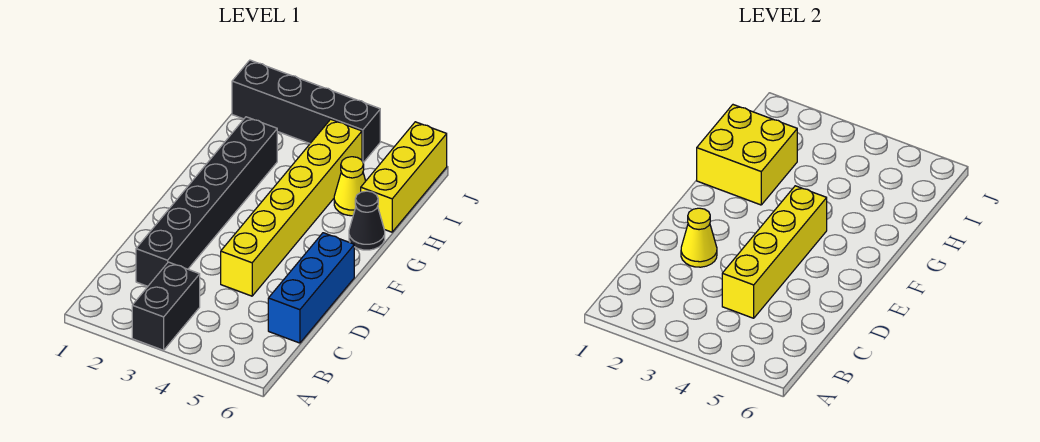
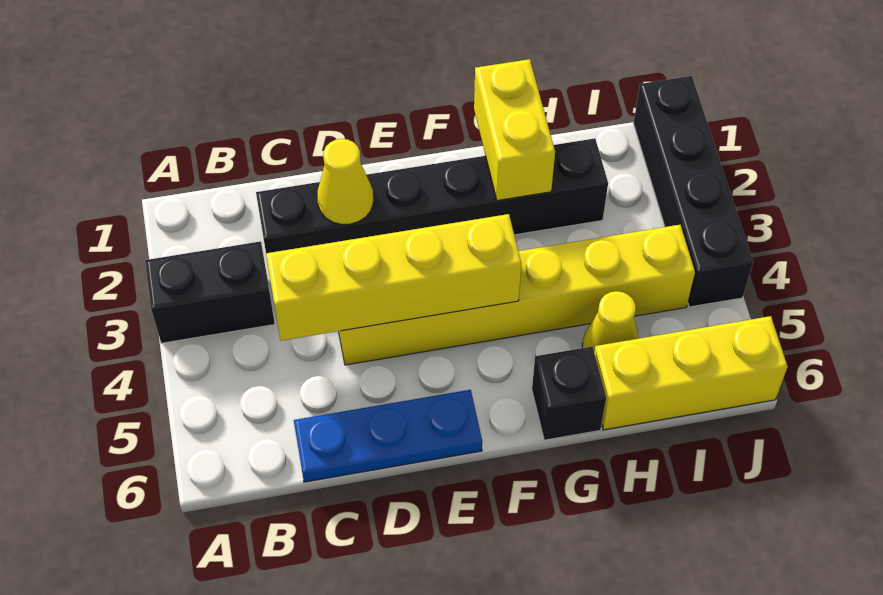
blue brick C6:E6 level 1 -> blue plate C6:E6 level 1
yellow brick G1:H2 level 2 -> yellow brick G1:G2 level 2
black cone G6 level 1 -> black brick G6 level 1

